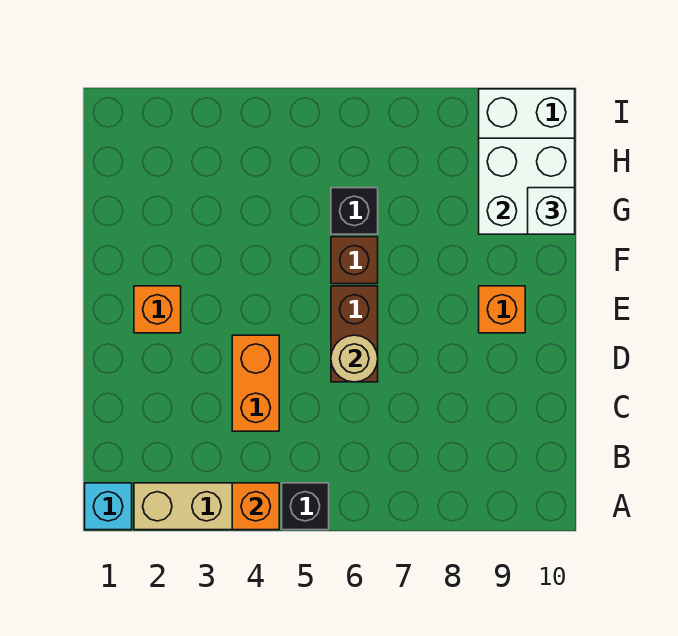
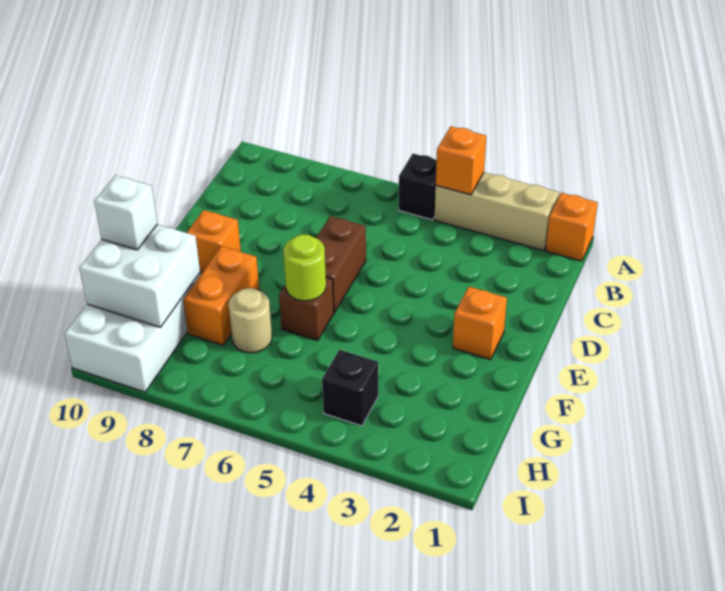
cyan brick A1 level 1 -> orange brick A1 level 1
orange brick C4:D4 level 1 -> orange brick F8:G8 level 1
tan round brick D6 level 2 -> tan round brick G7 level 1
none -> lime round brick F6 level 2
black brick G6 level 1 -> black brick H4 level 1

